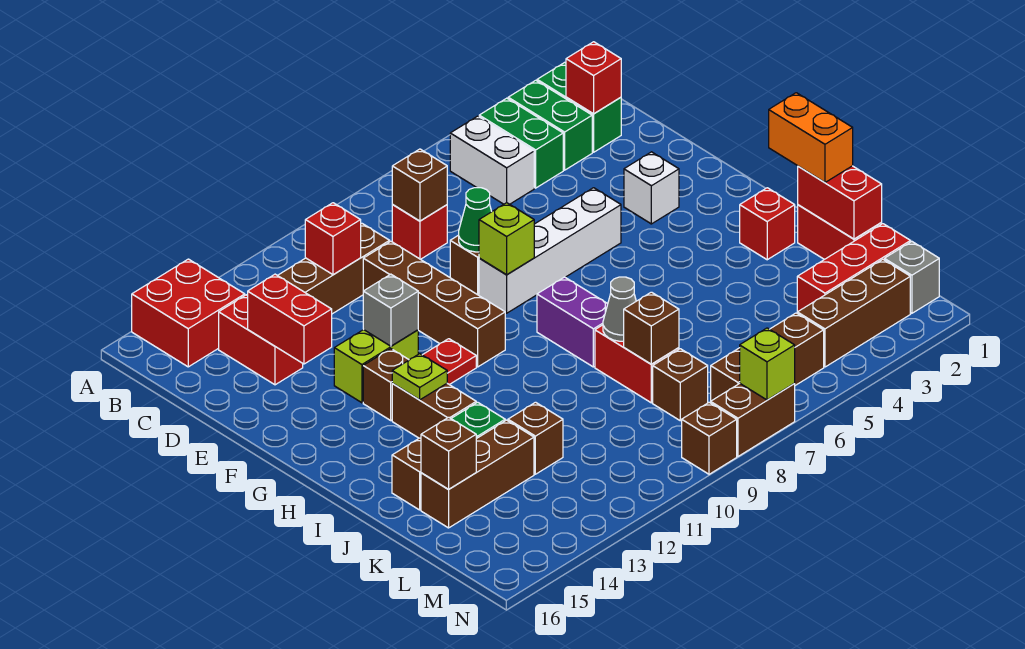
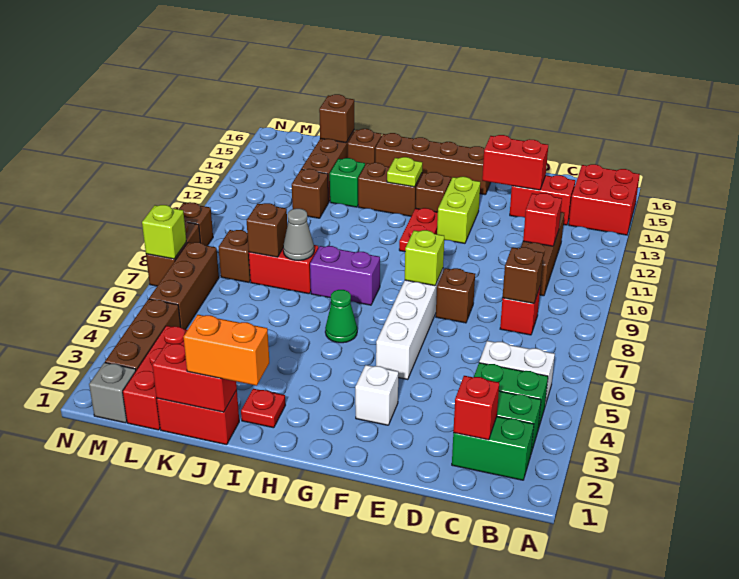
brown brick D10:G10 level 1 -> brown brick F15:I15 level 1
green cone E8 level 2 -> green cone H6 level 1
grey brick F12 level 2 -> none
red brick I2 level 1 -> red plate I2 level 1

